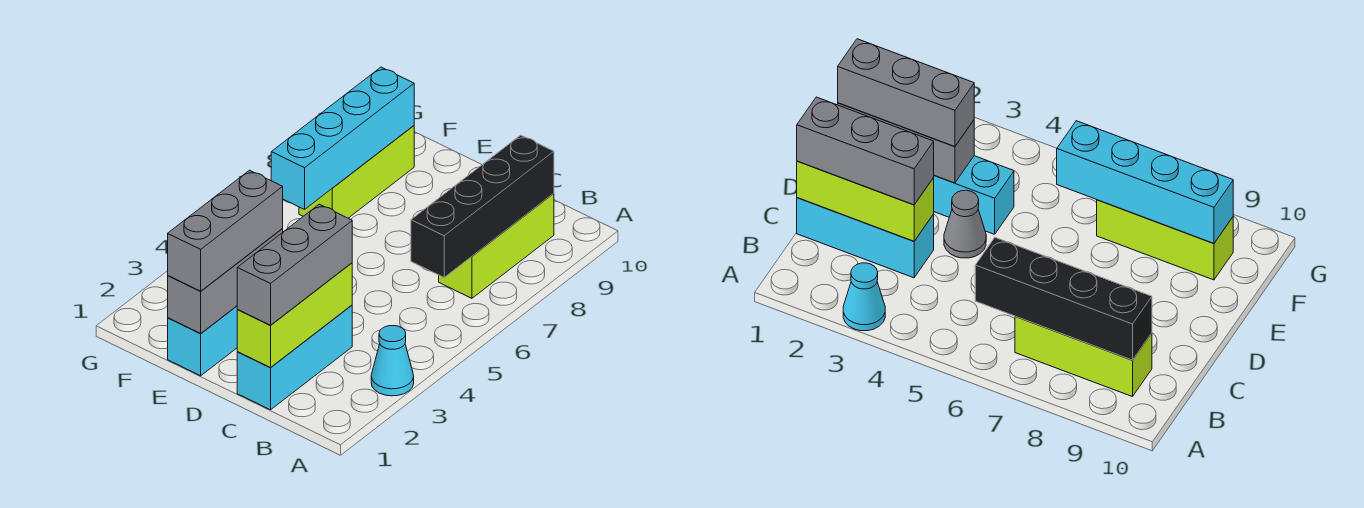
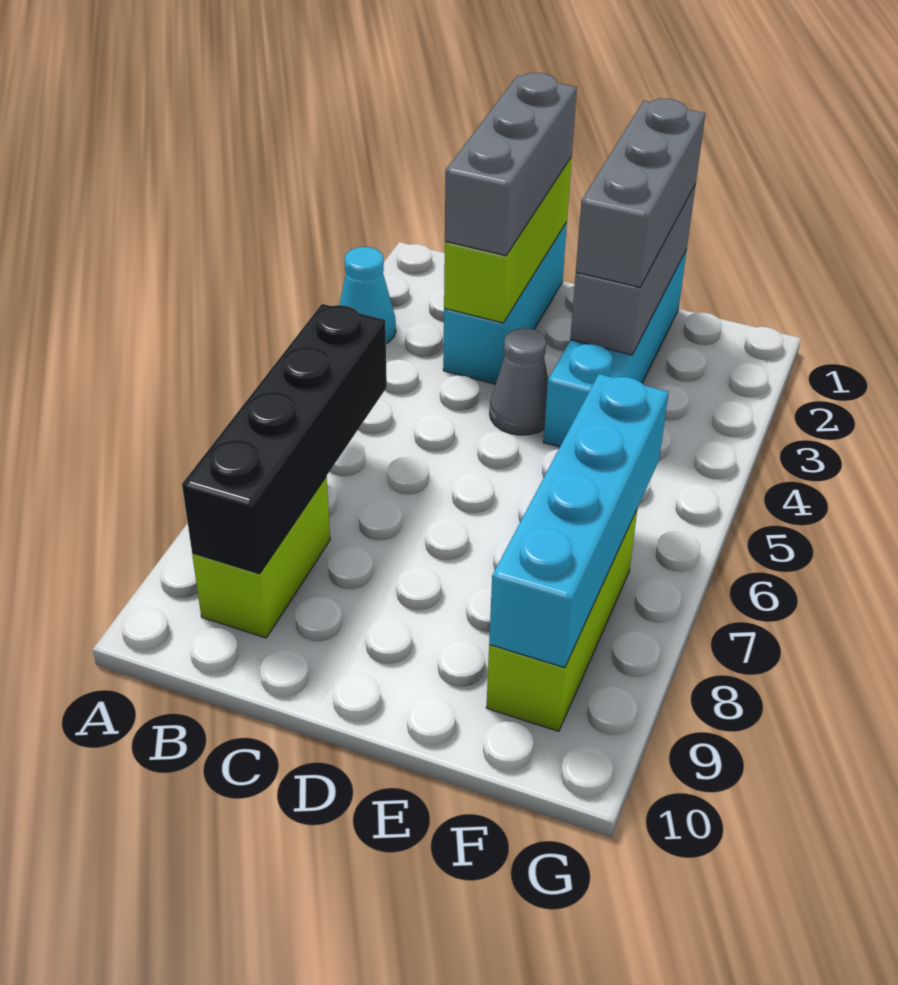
lime brick B7:B9 level 1 -> lime brick B8:B9 level 1

